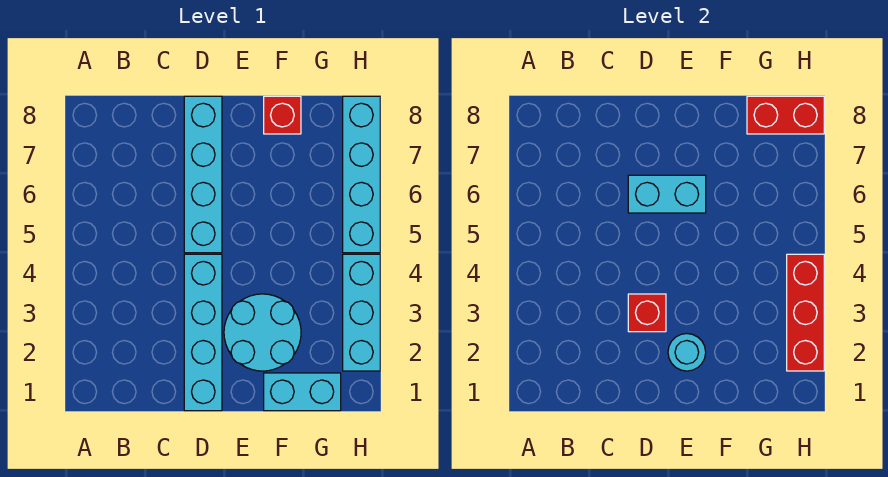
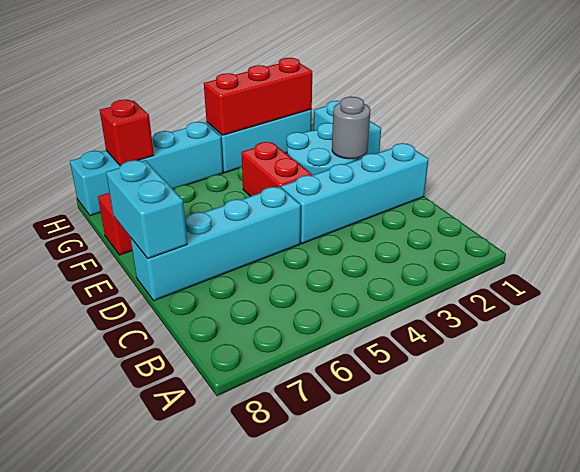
red brick D3 level 2 -> red brick H7 level 2
cyan brick D6:E6 level 2 -> cyan brick D8:E8 level 2
cyan round brick E2 level 2 -> grey round brick E2 level 2
red brick G8:H8 level 2 -> red brick E4:F4 level 1

